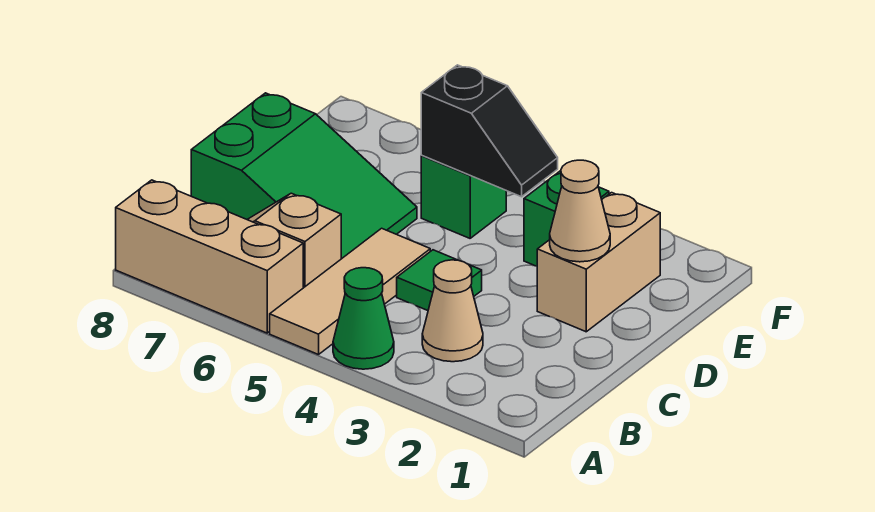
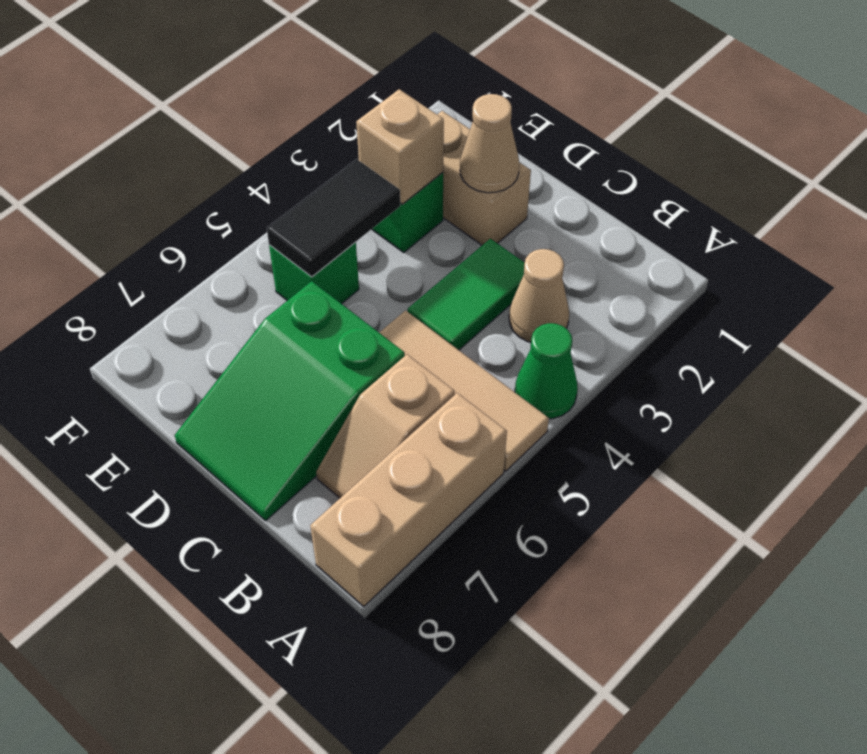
green tile C4 level 1 -> green tile C3:C4 level 1
green slope C6:D8 level 1 top 8 -> green slope C6:D8 level 1 top 6
none -> tan brick E3 level 2
black slope E4:E5 level 2 top 5 -> black tile E4:E5 level 2

